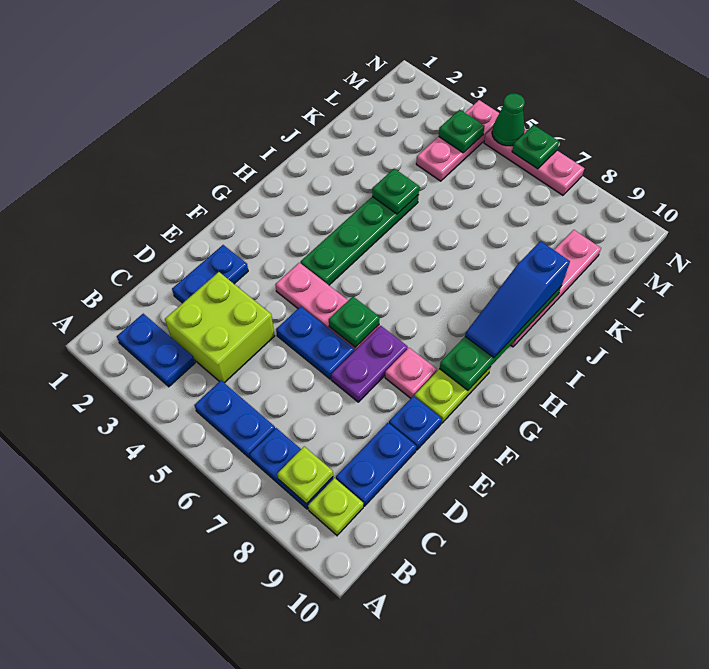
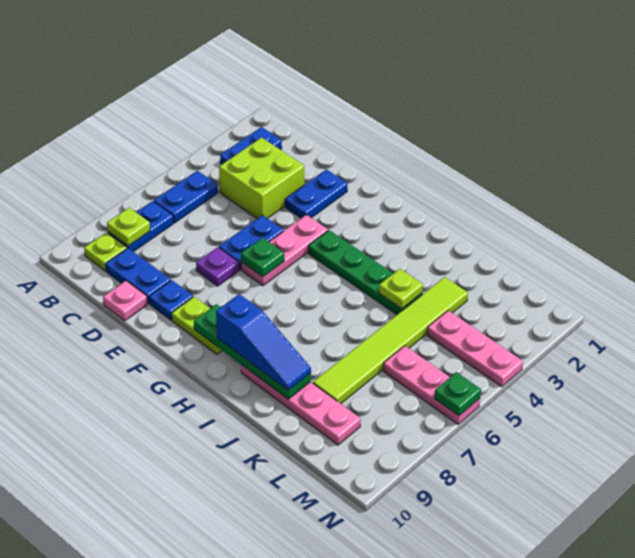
blue plate D2:E2 level 1 -> blue plate E2:E3 level 1
purple plate E7:F7 level 1 -> purple plate E7 level 1
pink plate F8 level 1 -> pink plate D10 level 1
blue slope H9:J9 level 3 top J -> blue slope H9:J9 level 3 top H
green plate J4 level 2 -> lime plate J4 level 2
none -> lime tile K3:K8 level 1
green plate M4 level 2 -> none
pink plate N5:N7 level 1 -> pink plate L6:N6 level 1
green cone N5 level 2 -> none

